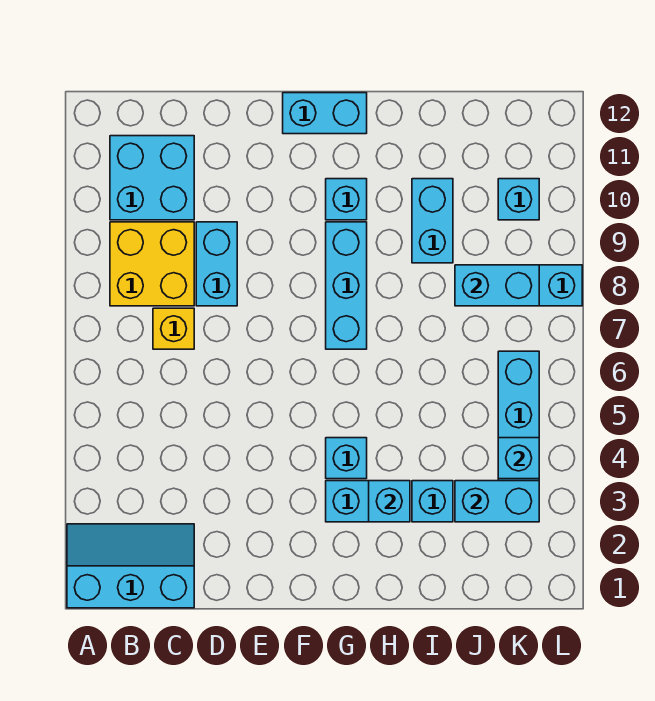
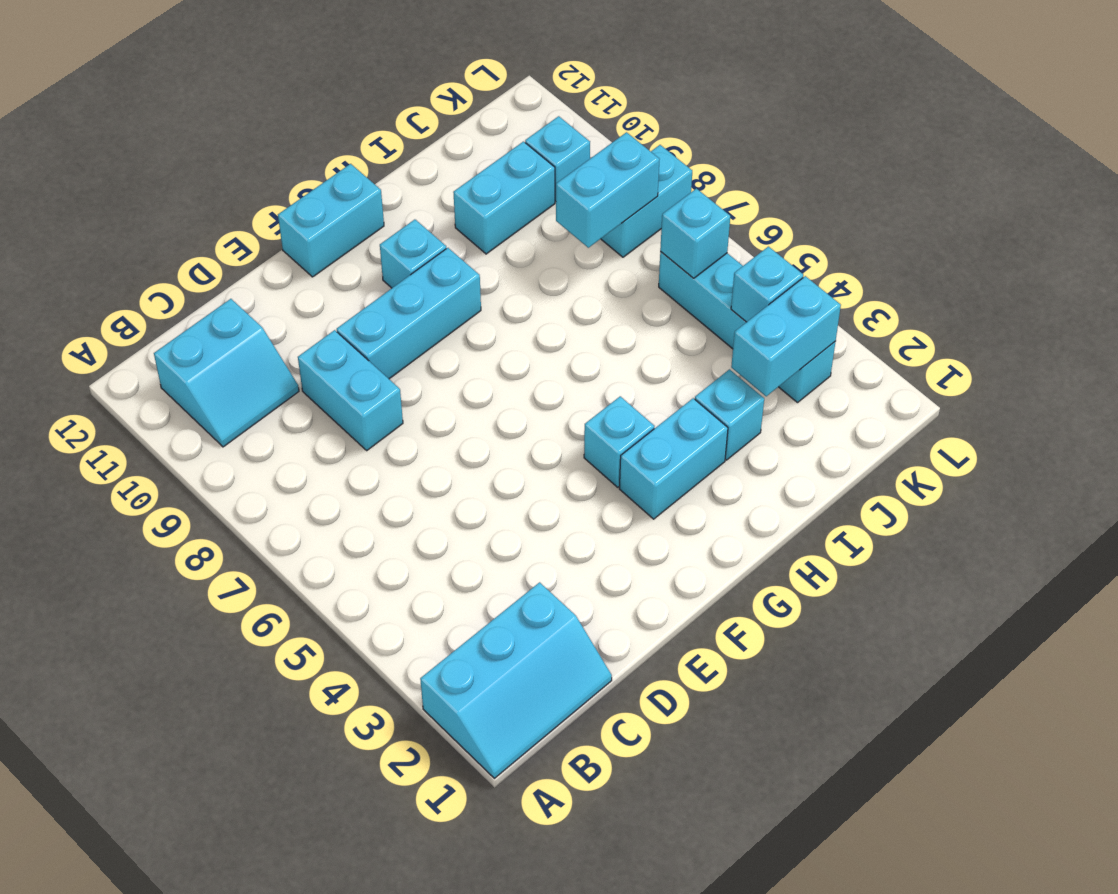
cyan slope A1:C2 level 1 top 1 -> cyan slope A1:C2 level 1 top 2
yellow brick B8:C9 level 1 -> none
cyan brick B10:C11 level 1 -> cyan slope B10:C11 level 1 top 11
yellow brick C7 level 1 -> none
cyan brick G7:G9 level 1 -> cyan brick E9:G9 level 1
cyan brick H3 level 2 -> cyan brick K6 level 2
cyan brick I9:I10 level 1 -> cyan brick I10:J10 level 1

